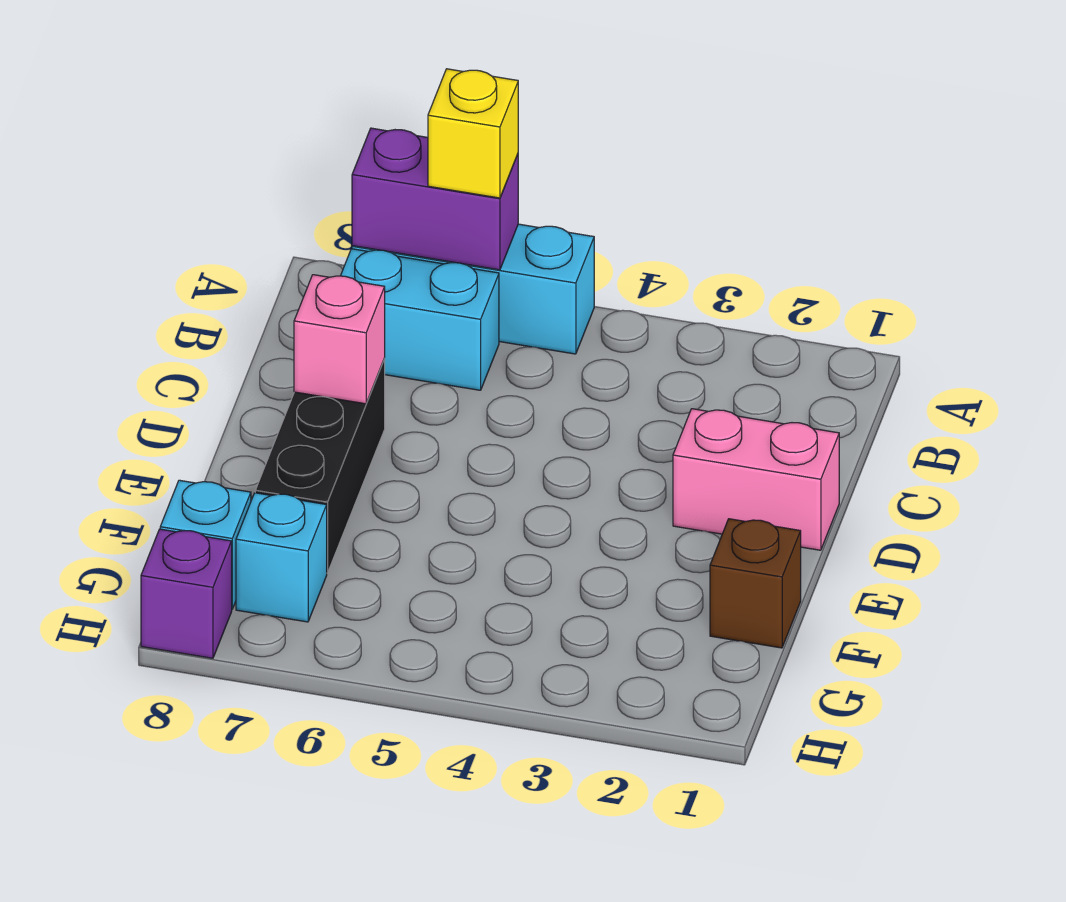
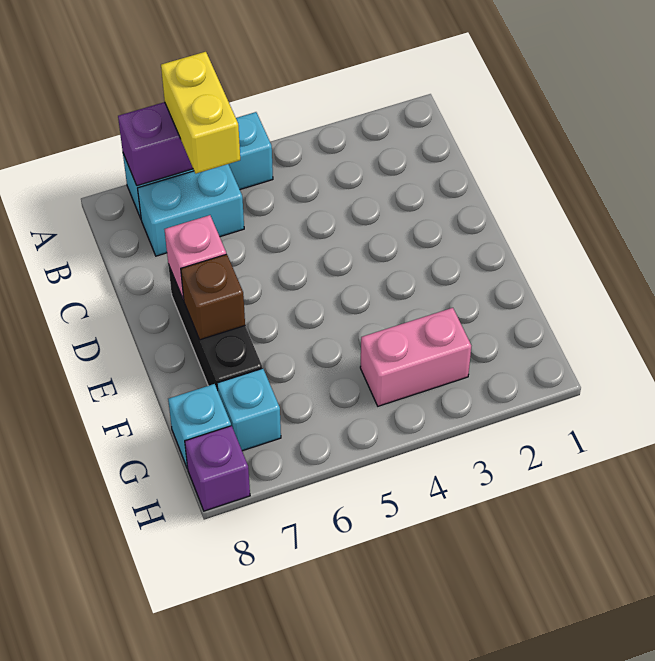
yellow brick A6 level 3 -> yellow brick A6:B6 level 3
pink brick D1:D2 level 1 -> pink brick G3:G4 level 1
brown brick F1 level 1 -> brown brick E7 level 2

